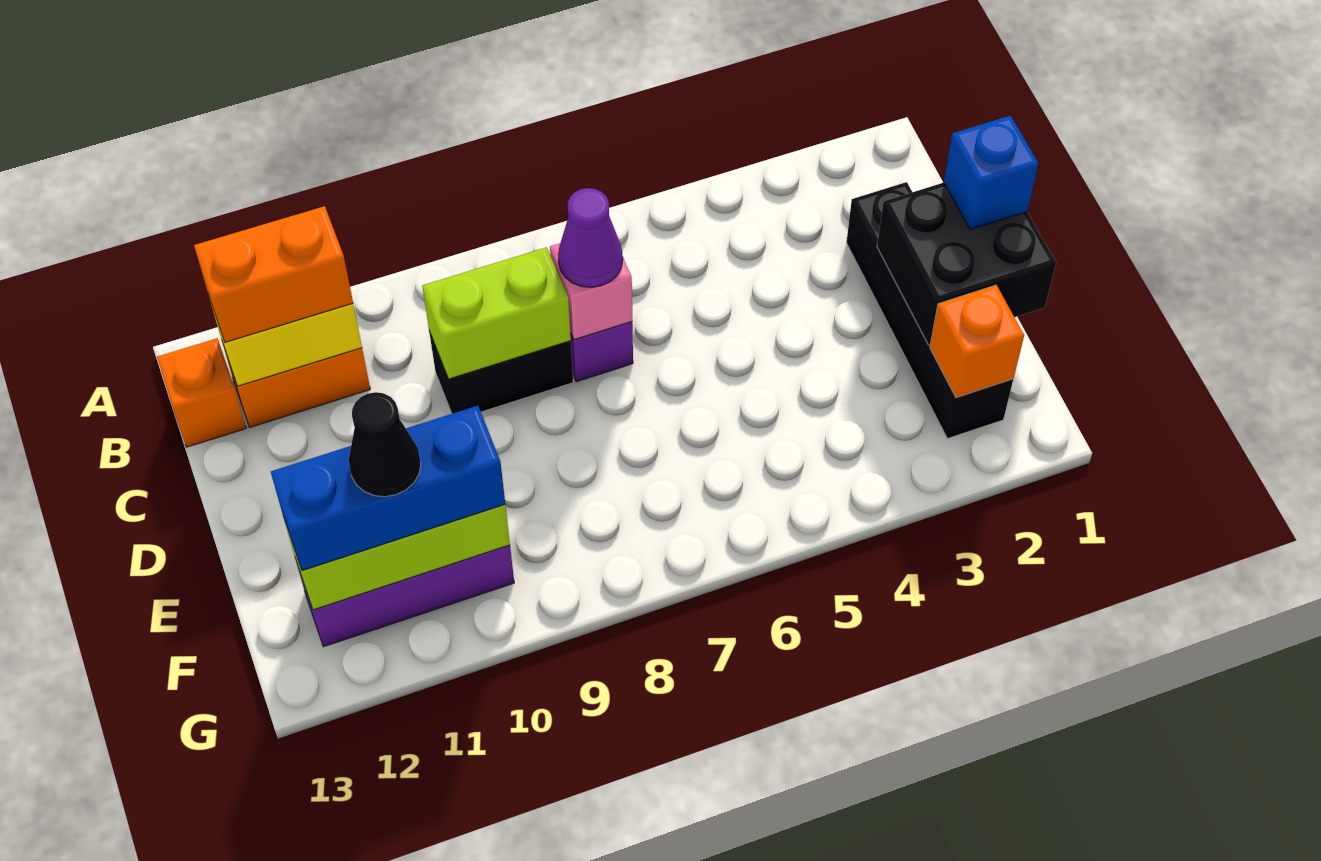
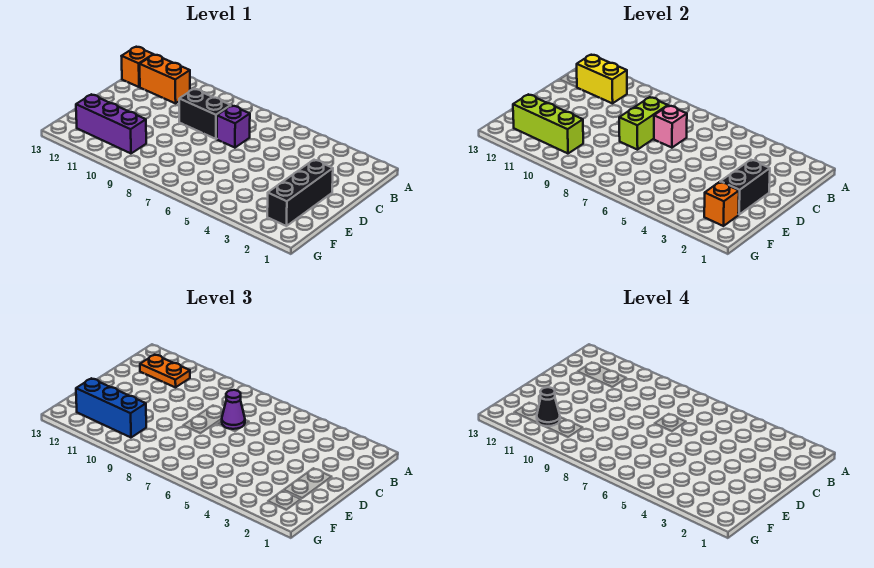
orange brick B11:B12 level 3 -> orange plate B11:B12 level 3
black brick C2:F2 level 1 -> black brick D2:F2 level 1
lime brick C8:C9 level 2 -> lime brick C8:D8 level 2
black brick D1:E2 level 2 -> black brick D2:E2 level 2
blue brick D1 level 3 -> none

